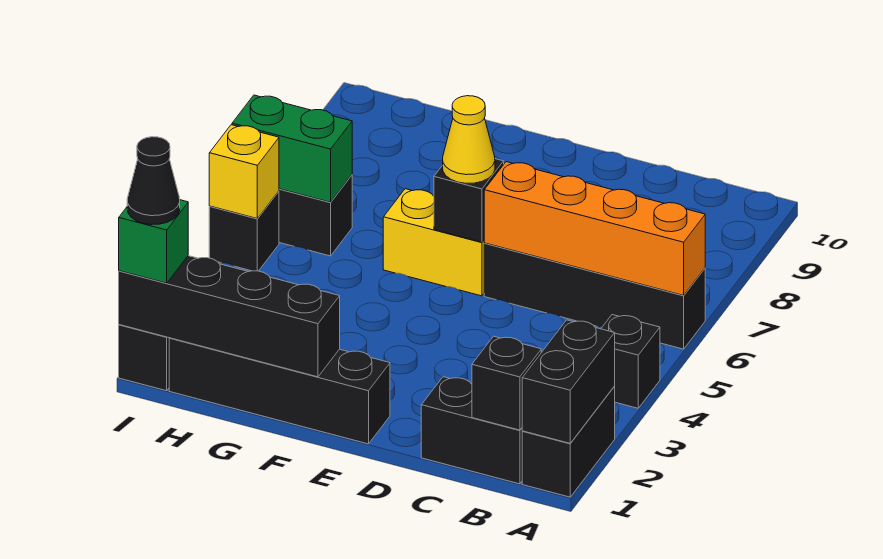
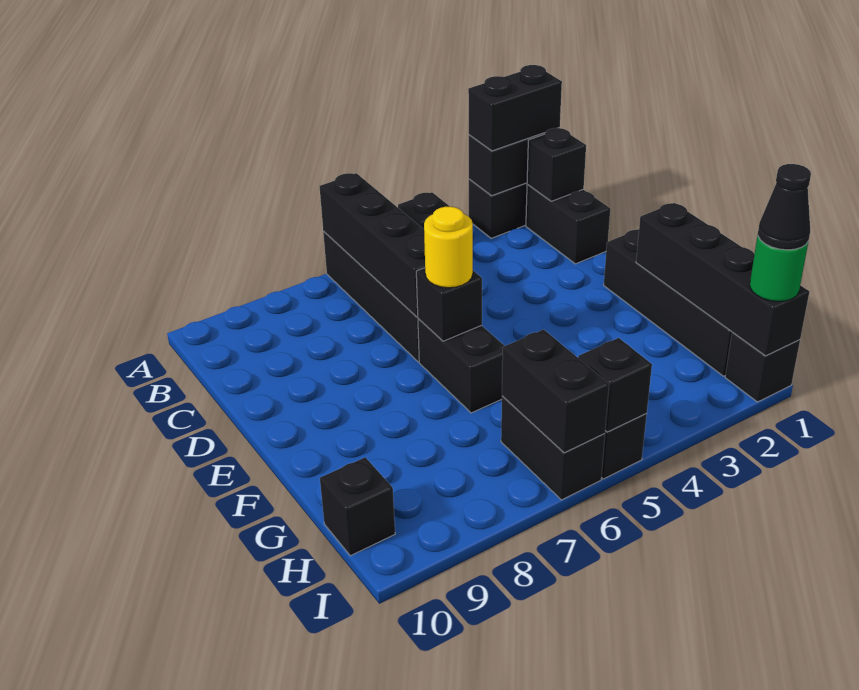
none -> black brick A1:A2 level 3
orange brick A6:D6 level 2 -> black brick A6:D6 level 2
yellow brick E6:F6 level 1 -> black brick E6:F6 level 1
yellow cone E6 level 3 -> yellow round brick E6 level 3
green brick H6:I6 level 2 -> black brick H6:I6 level 2
none -> black brick H10 level 1
green brick I1 level 3 -> green round brick I1 level 3
yellow brick I5 level 2 -> black brick I5 level 2

